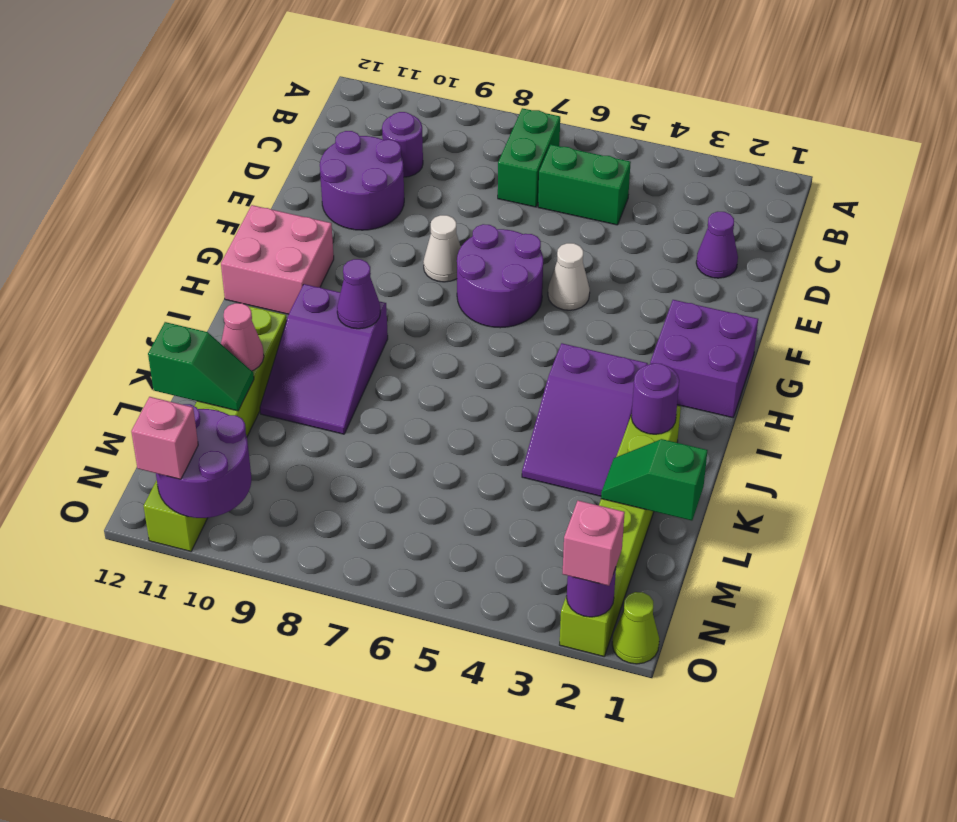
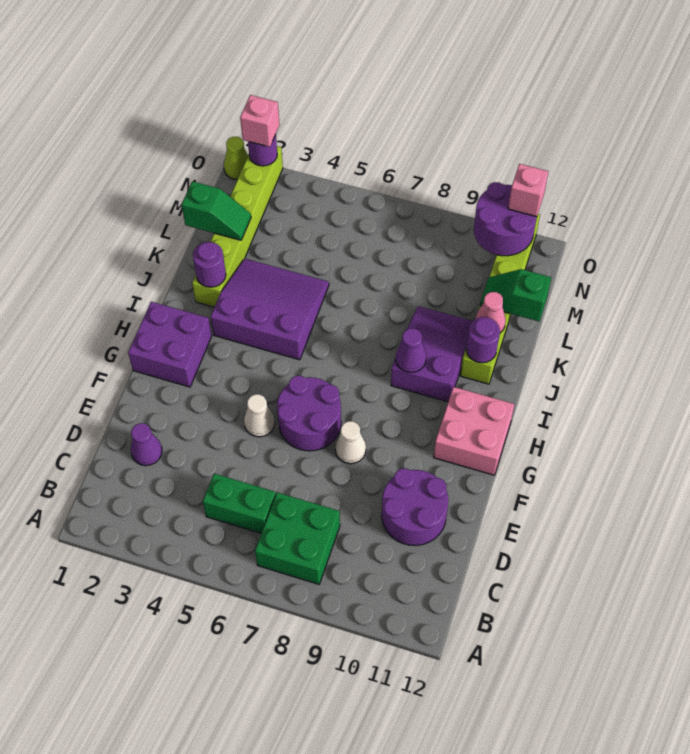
green brick B7:C7 level 1 -> green brick B7:C8 level 1
purple round brick C10 level 1 -> purple round brick J11 level 2
purple slope I3:K4 level 1 top I -> purple slope I3:K5 level 1 top I

